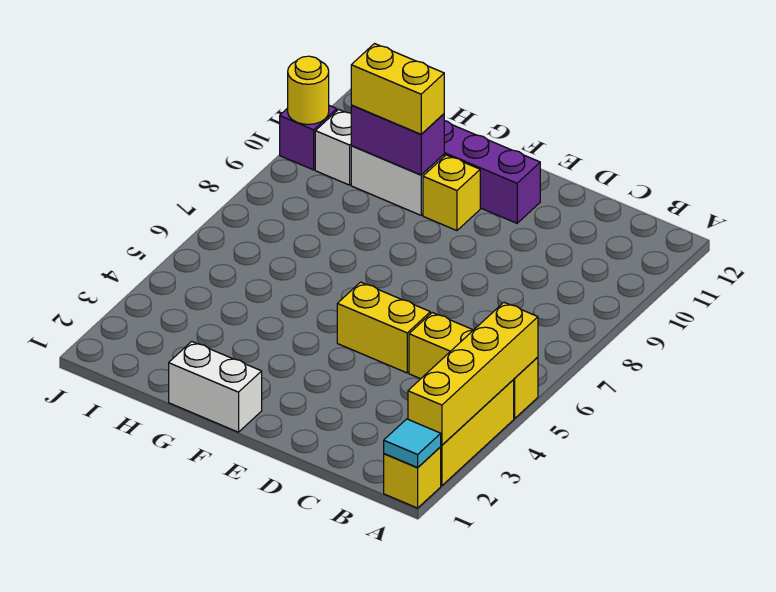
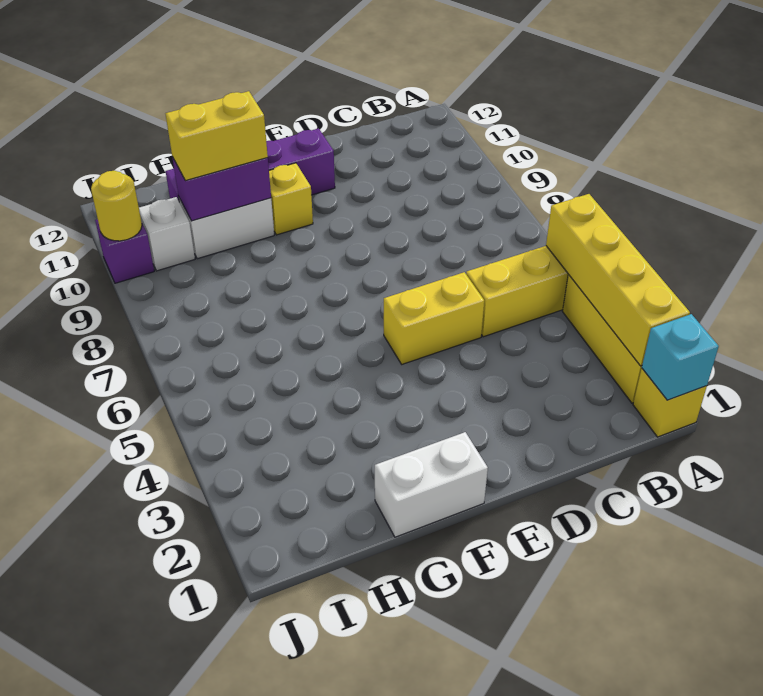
cyan tile A1 level 2 -> cyan brick A1 level 2

